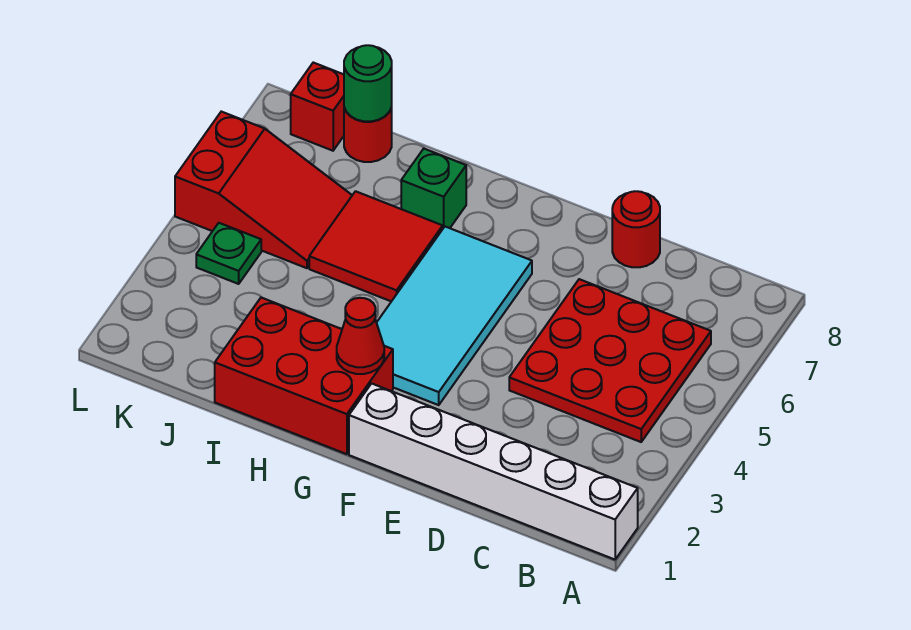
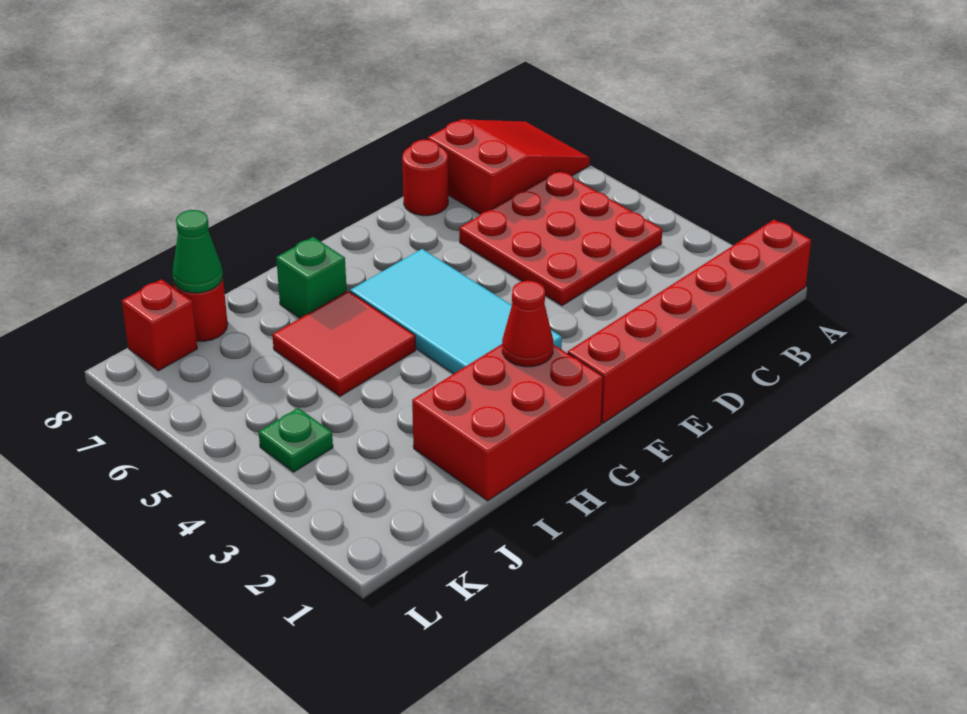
white brick A1:F1 level 1 -> red brick A1:F1 level 1
red slope J5:L6 level 1 top L -> red slope A7:C8 level 1 top C
green round brick J8 level 2 -> green cone J8 level 2

